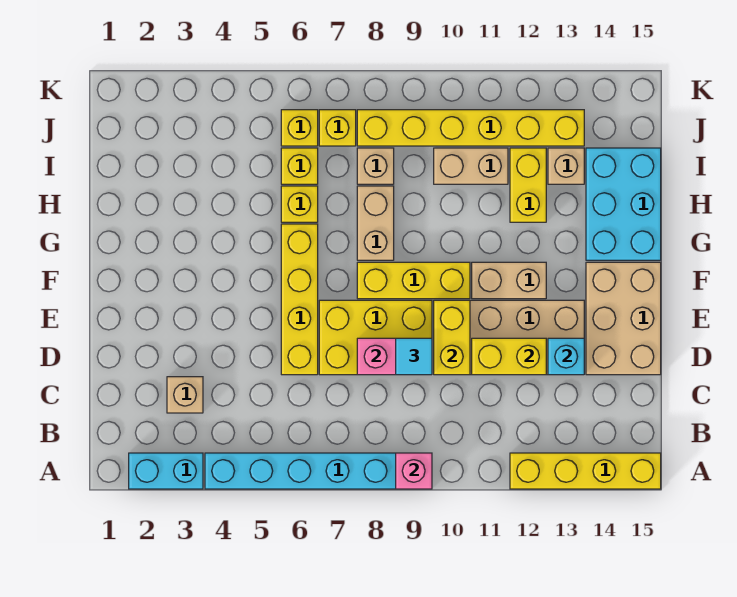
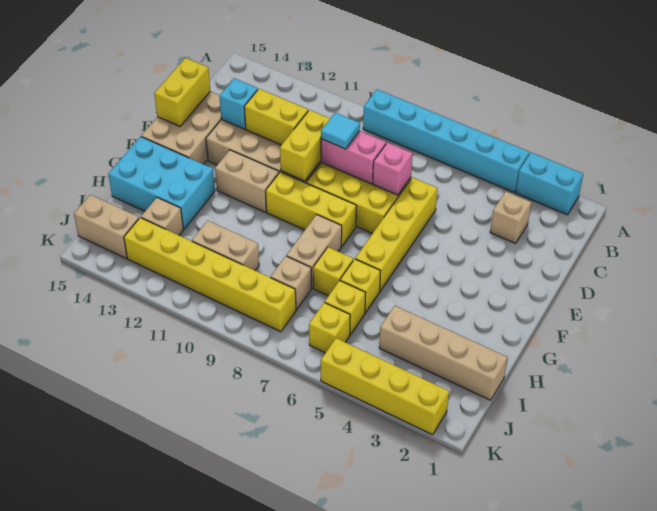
pink brick A9 level 2 -> pink brick D7 level 2
yellow brick A12:A15 level 1 -> yellow brick K2:K5 level 1
cyan brick G14:I15 level 1 -> cyan brick G13:H15 level 1
yellow brick H12:I12 level 1 -> yellow brick D15:E15 level 2
none -> tan brick I1:I4 level 1
yellow brick J7 level 1 -> yellow brick H7 level 1
none -> tan brick J14:J15 level 1

